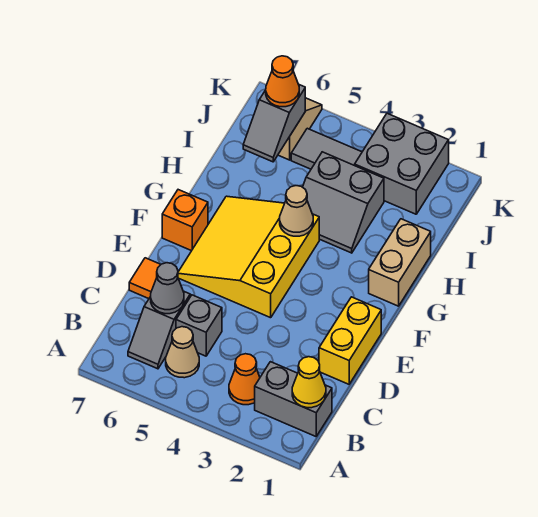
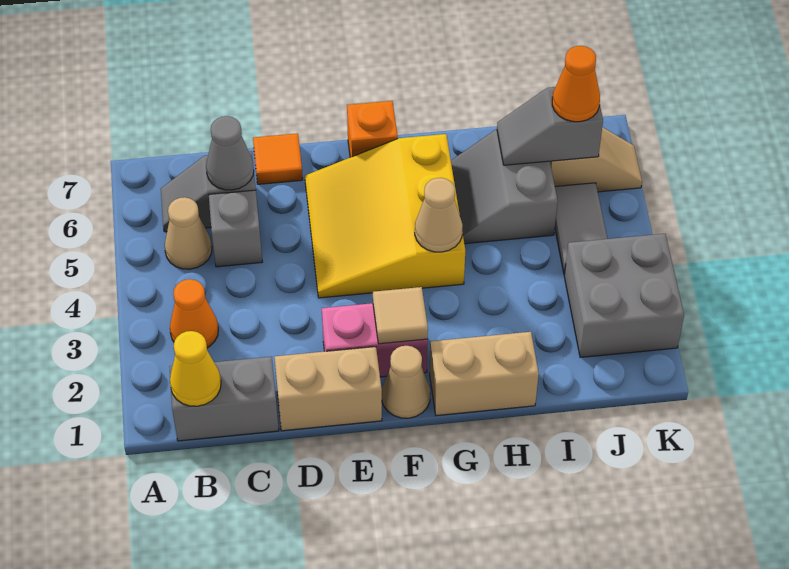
grey brick B1:B2 level 1 -> grey brick B1:C1 level 1
yellow brick D1:E1 level 1 -> tan brick D1:E1 level 1
none -> pink brick E2:F2 level 1
yellow slope E4:G6 level 1 top 4 -> yellow slope E4:G6 level 1 top G
none -> tan cone F1 level 1
none -> tan tile F2 level 2
grey slope H3:I4 level 1 top I -> grey slope H5:I6 level 1 top I

